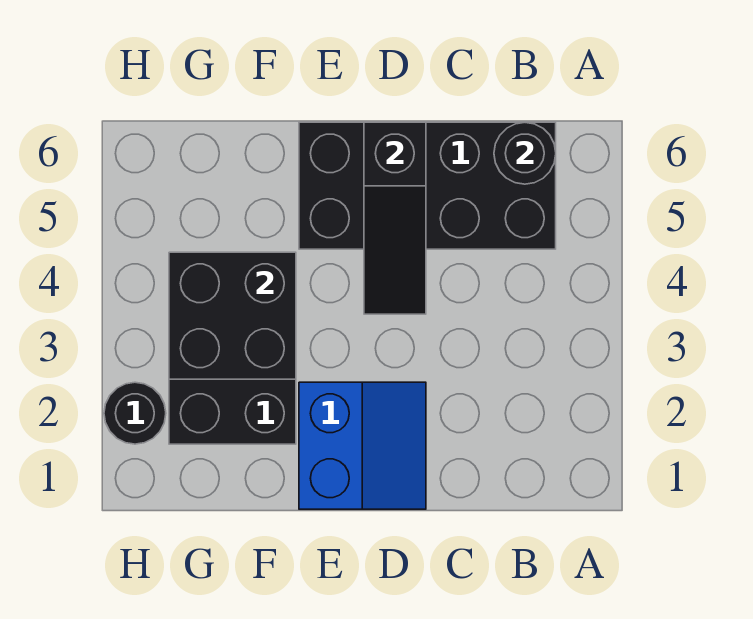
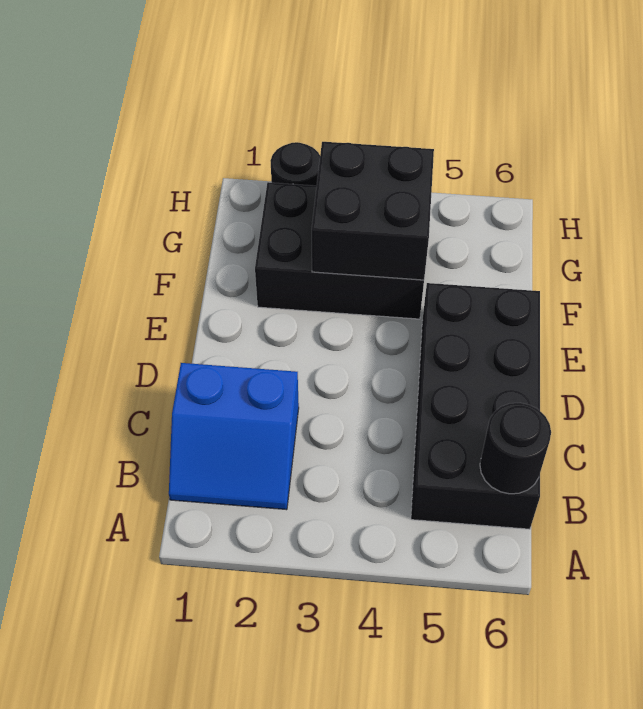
blue slope D1:E2 level 1 top E -> blue slope B1:C2 level 1 top C
black slope D4:D6 level 2 top 6 -> none

